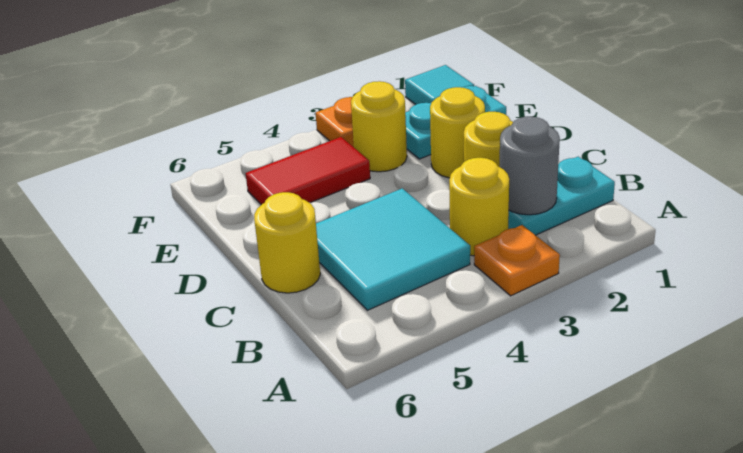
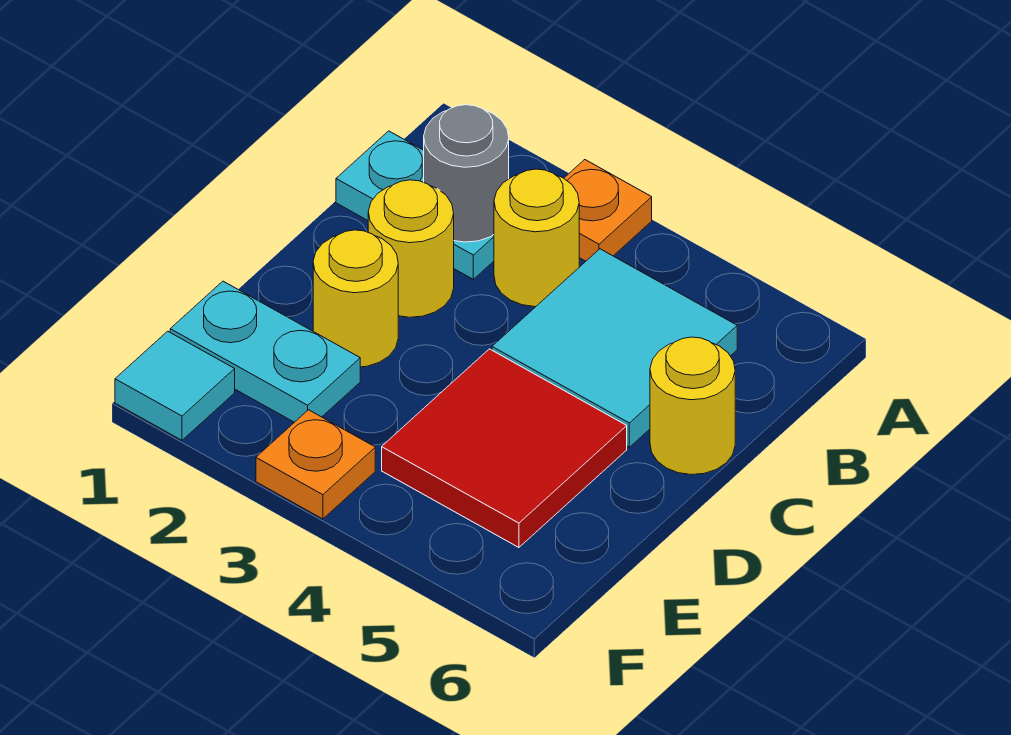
yellow round brick E3 level 1 -> none
red tile E4:E5 level 1 -> red tile D4:E5 level 1

